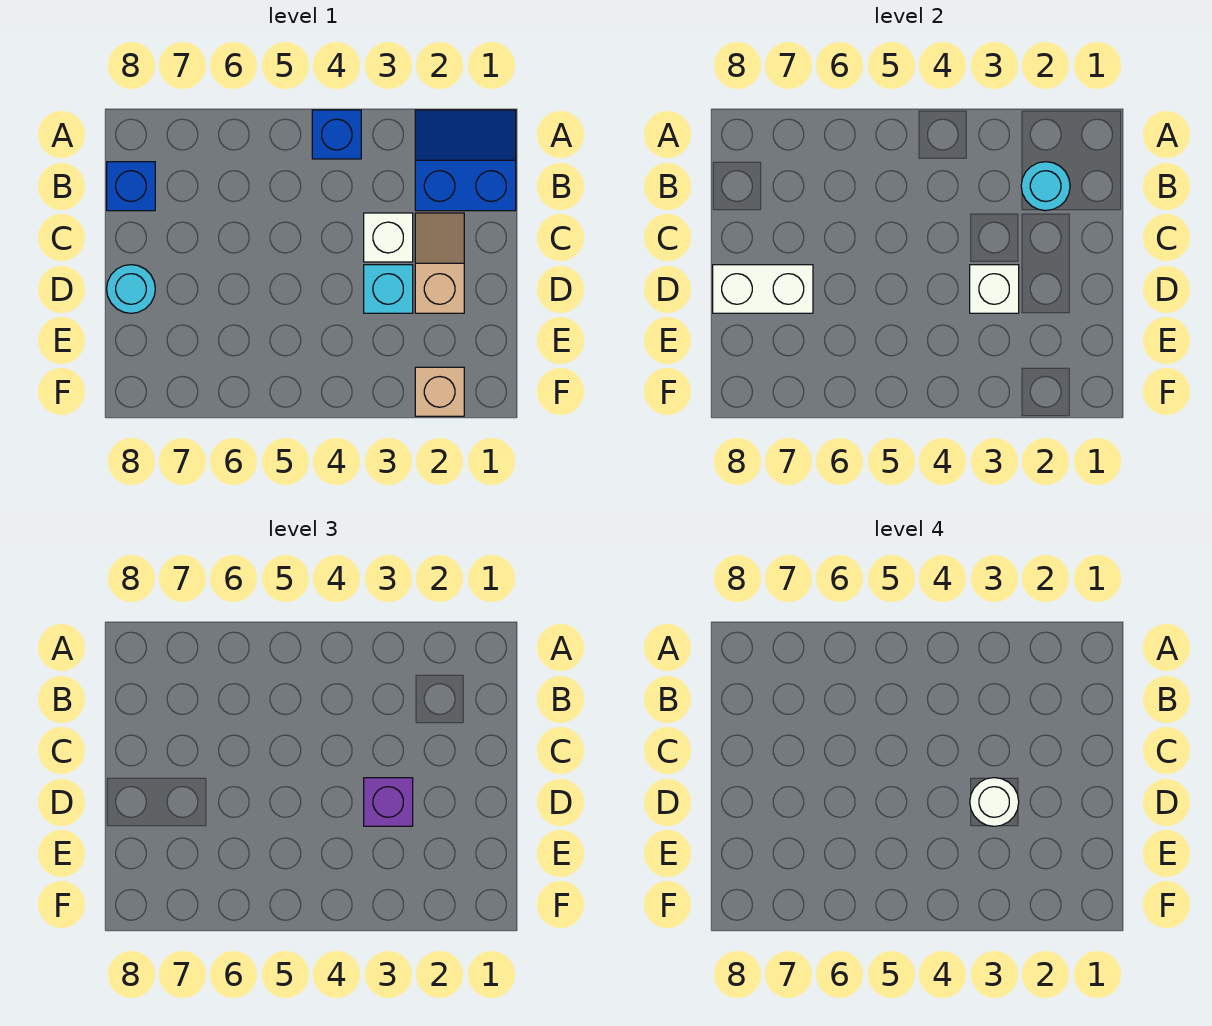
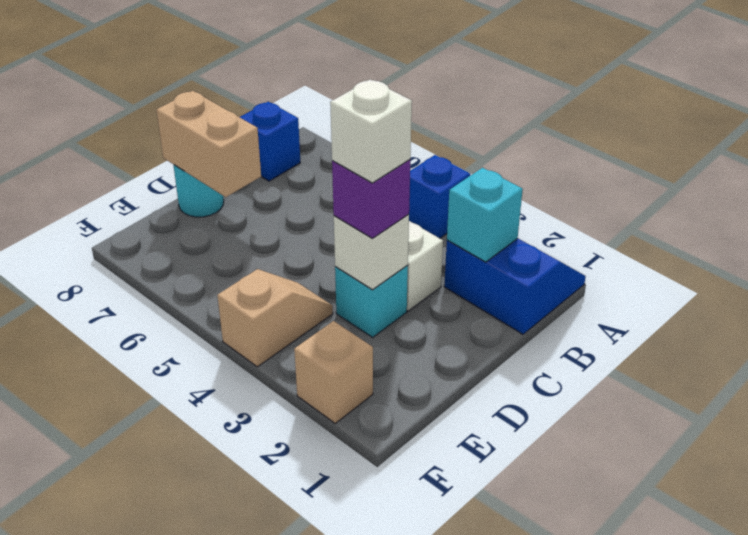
cyan round brick B2 level 2 -> cyan brick B2 level 2
tan slope C2:D2 level 1 top D -> tan slope E4:F4 level 1 top F
white round brick D3 level 4 -> white brick D3 level 4
white brick D7:D8 level 2 -> tan brick D7:D8 level 2

